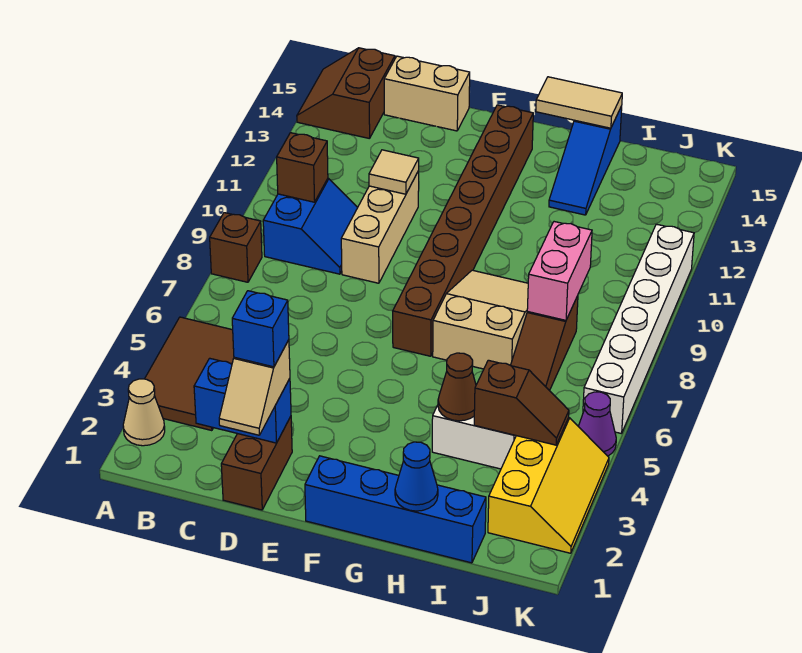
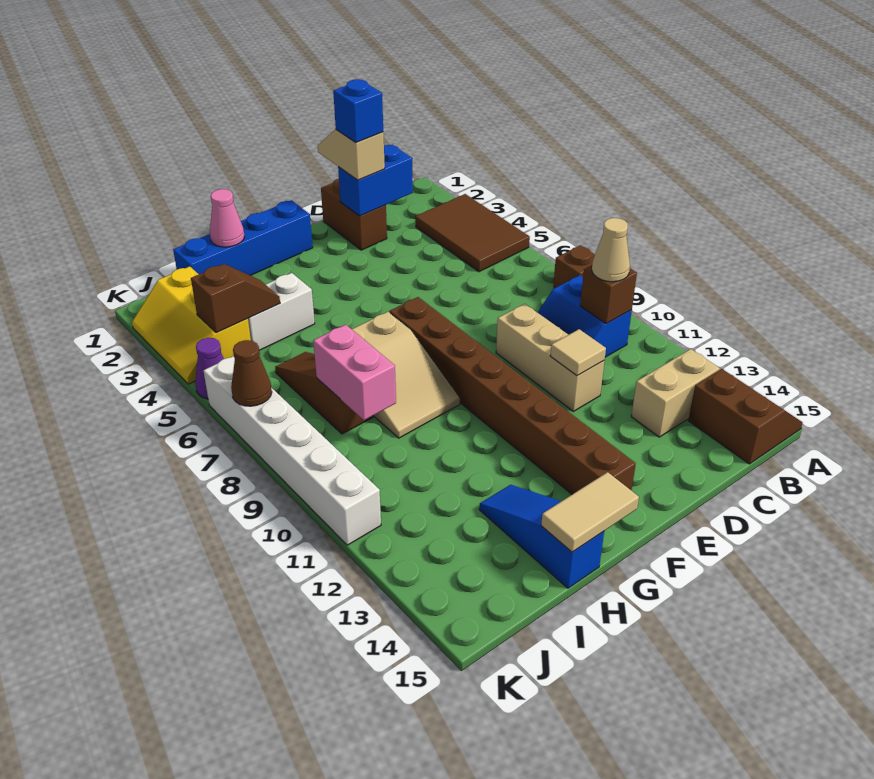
tan cone A2 level 1 -> tan cone B10 level 3
tan brick C15:D15 level 1 -> tan brick B13:C13 level 1
blue cone H1 level 2 -> pink cone H1 level 2
brown cone H4 level 2 -> brown cone K7 level 2
brown slope I4:J4 level 2 top I -> brown slope I4:J4 level 2 top J

